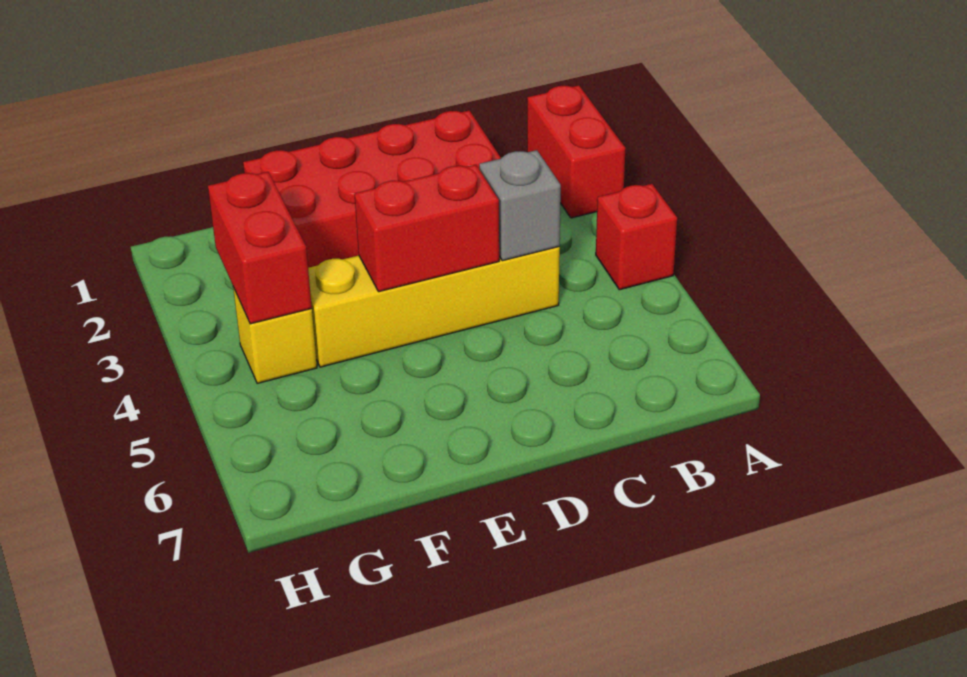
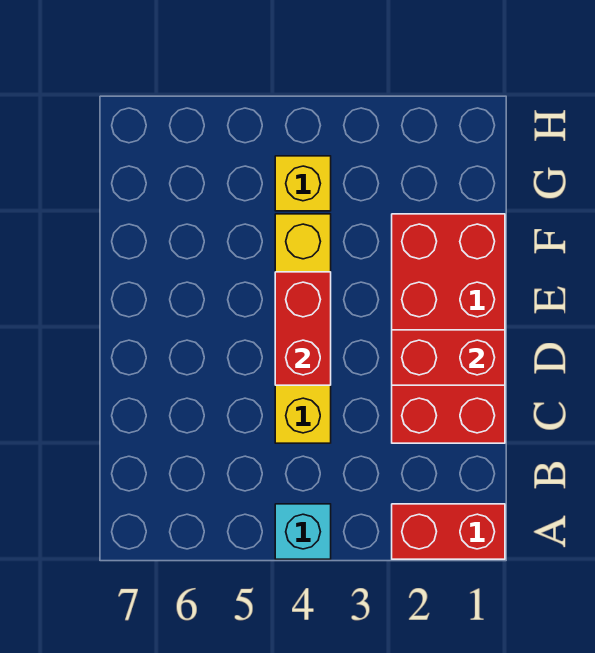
red brick A4 level 1 -> cyan brick A4 level 1
grey brick C4 level 2 -> none
red brick G3:G4 level 2 -> red brick D1:D2 level 2

